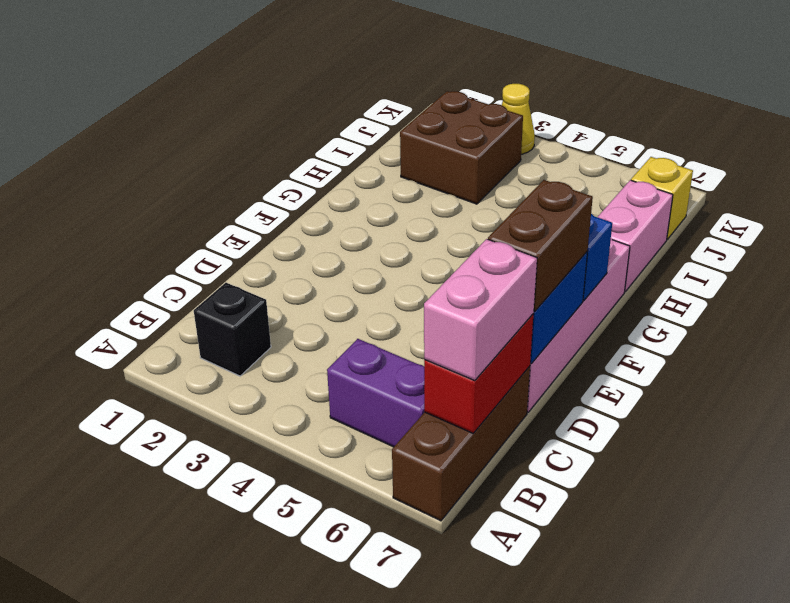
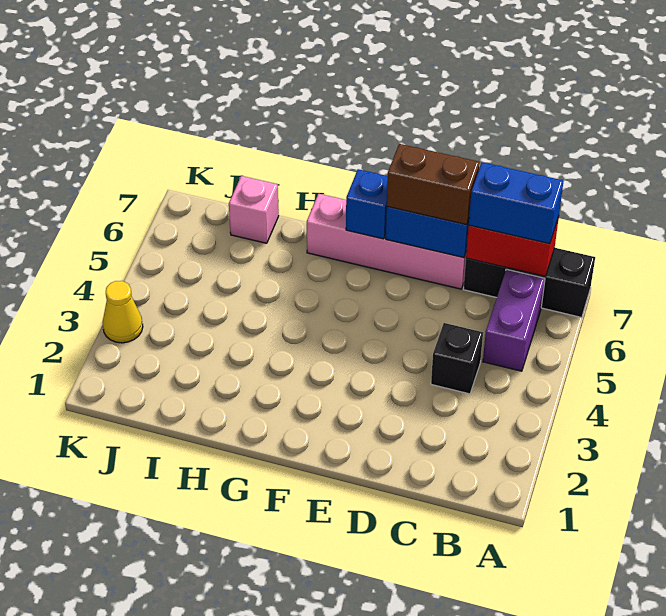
brown brick A7:C7 level 1 -> black brick A7:C7 level 1
black brick B2 level 1 -> black brick C4 level 1
pink brick B7:C7 level 3 -> blue brick B7:C7 level 3
pink brick H7:I7 level 1 -> pink brick I7 level 1
brown brick I2:J3 level 1 -> none
yellow brick J7 level 1 -> none

